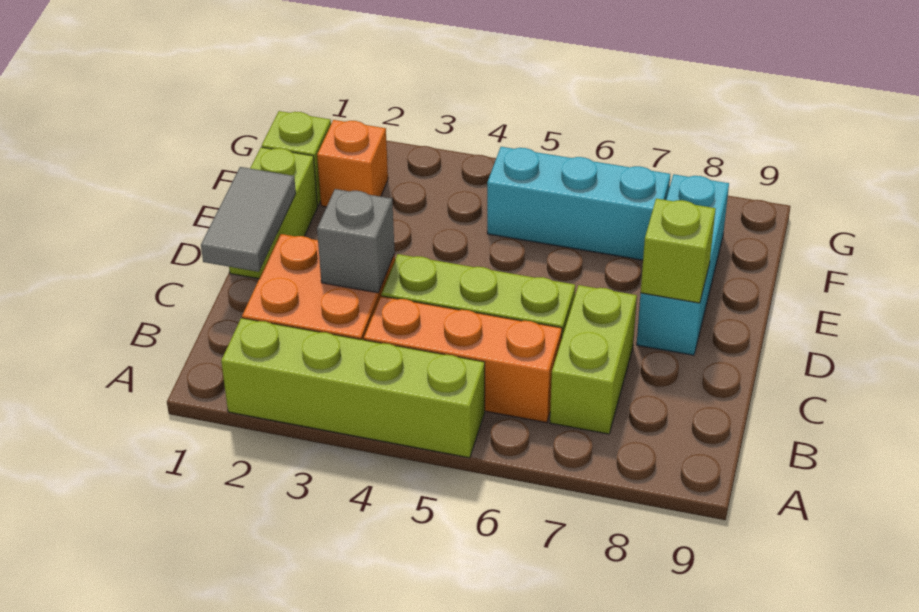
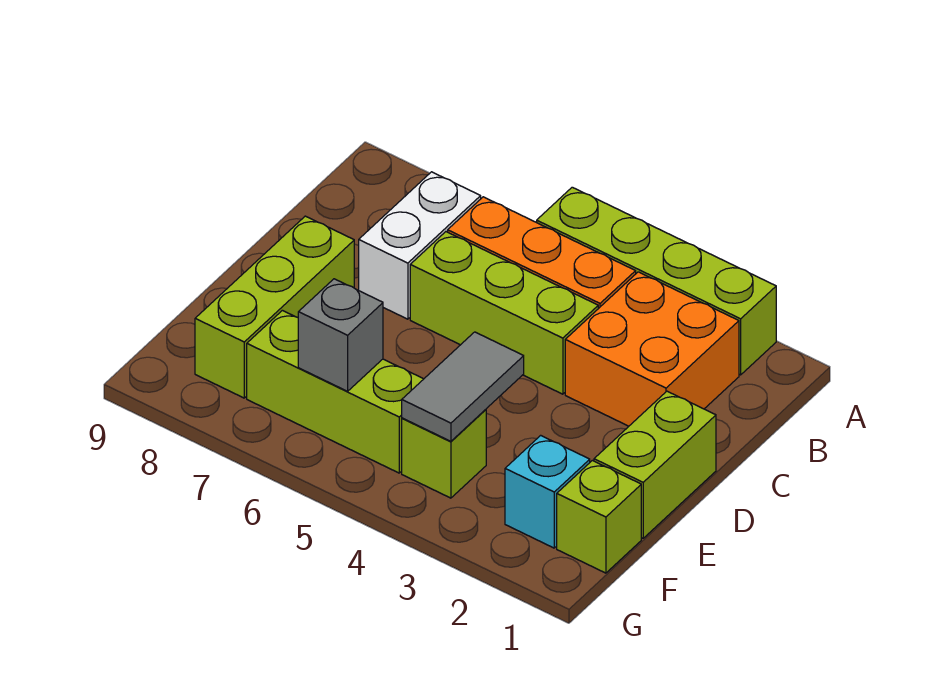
lime brick B7:C7 level 1 -> white brick B7:C7 level 1
grey tile C1:D1 level 2 -> grey tile E4:F4 level 2
grey brick C3 level 2 -> grey brick F6 level 2
cyan brick D8:F8 level 1 -> lime brick D8:F8 level 1
lime brick D8 level 2 -> lime brick F4 level 1
orange brick F2 level 1 -> cyan brick F2 level 1
cyan brick F5:F7 level 1 -> lime brick F5:F7 level 1

